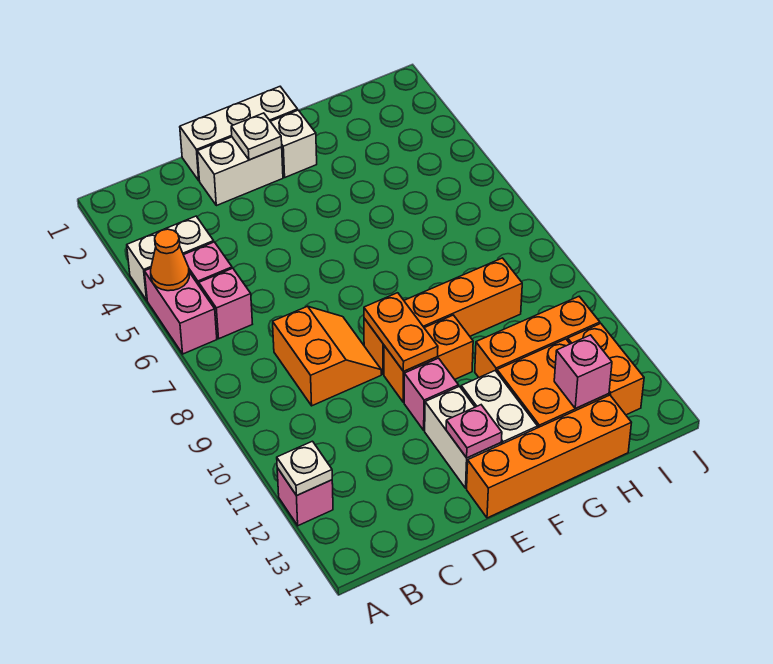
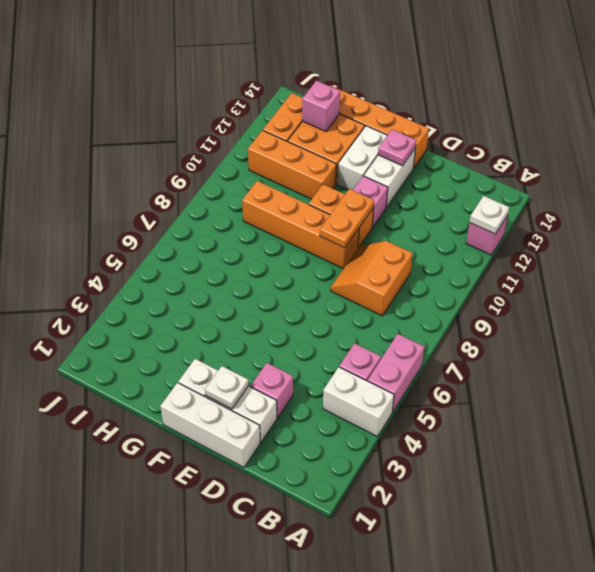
orange cone A5 level 2 -> none
pink brick B6 level 1 -> pink brick D3 level 1

